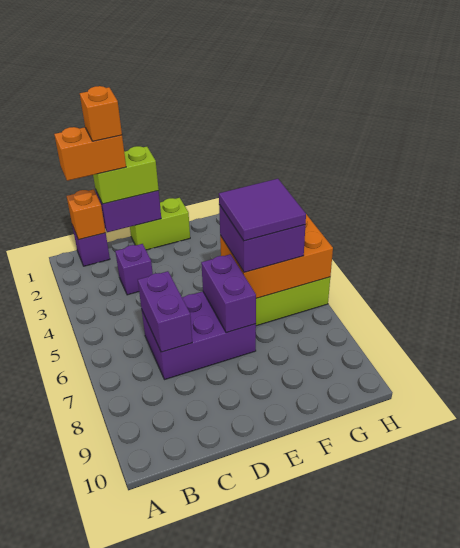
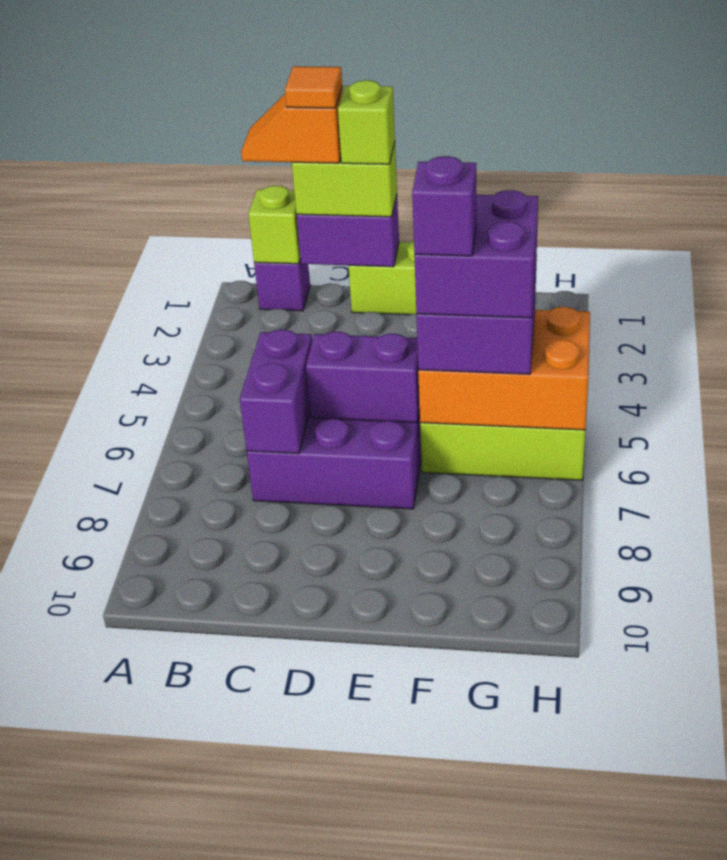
orange brick B1 level 2 -> lime brick B1 level 2
orange brick B1:C1 level 4 -> orange slope B1:C1 level 4 top C
orange brick C1 level 5 -> orange tile C1 level 5
purple brick C3 level 1 -> purple brick F6 level 5
none -> lime brick D1 level 4
purple brick E6:E7 level 2 -> purple brick D6:E6 level 2
purple tile F5:G6 level 4 -> purple brick F5:G6 level 4

